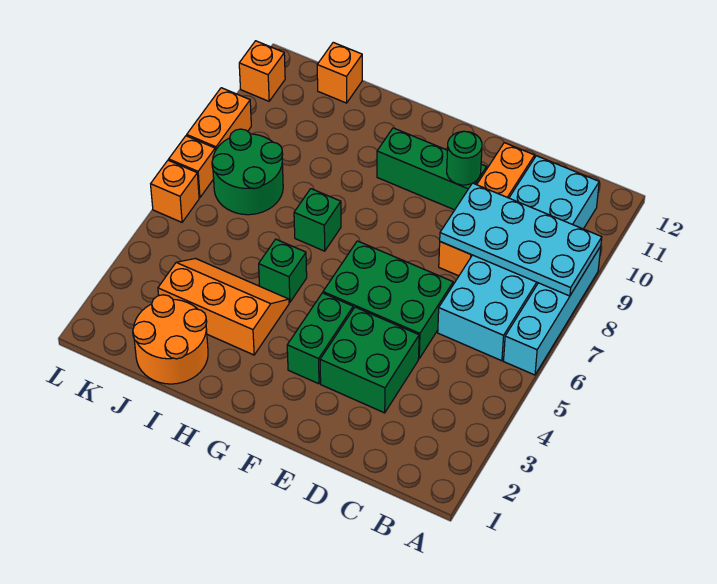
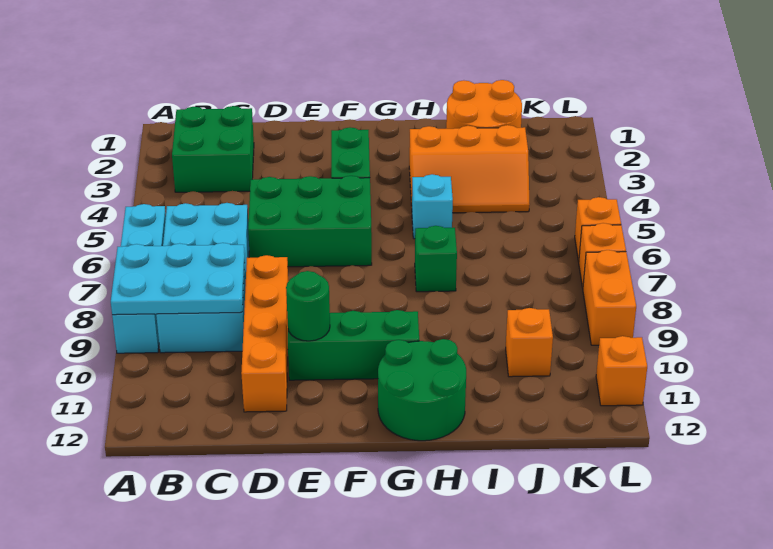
cyan plate A8:D9 level 2 -> cyan plate A8:C9 level 2
cyan brick B6:C11 level 1 -> cyan brick B6:C9 level 1
green brick D3:E4 level 1 -> green brick B2:C3 level 1
green brick H5 level 1 -> cyan brick H5 level 1
green round brick J7:K8 level 1 -> green round brick G11:H12 level 1
orange brick J12 level 1 -> orange brick J10 level 1

